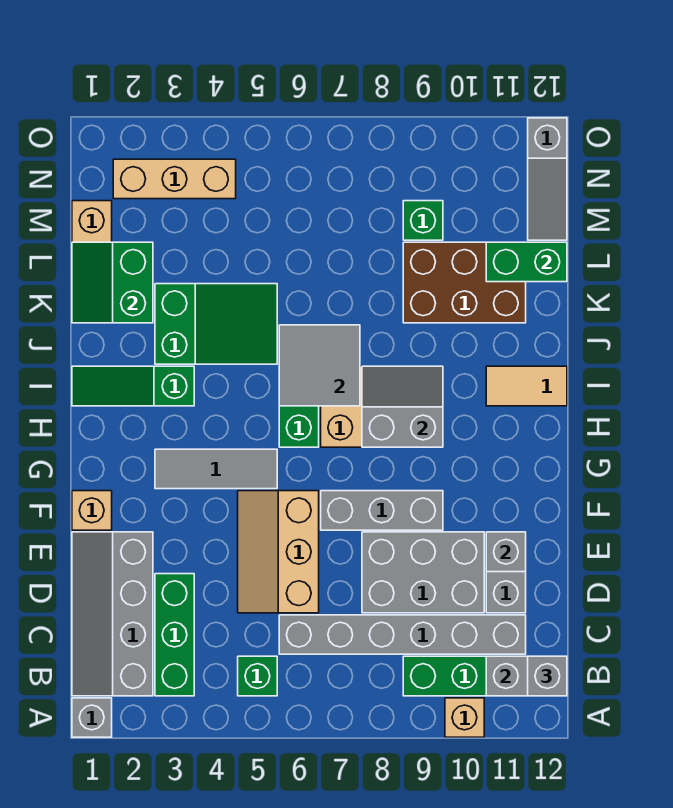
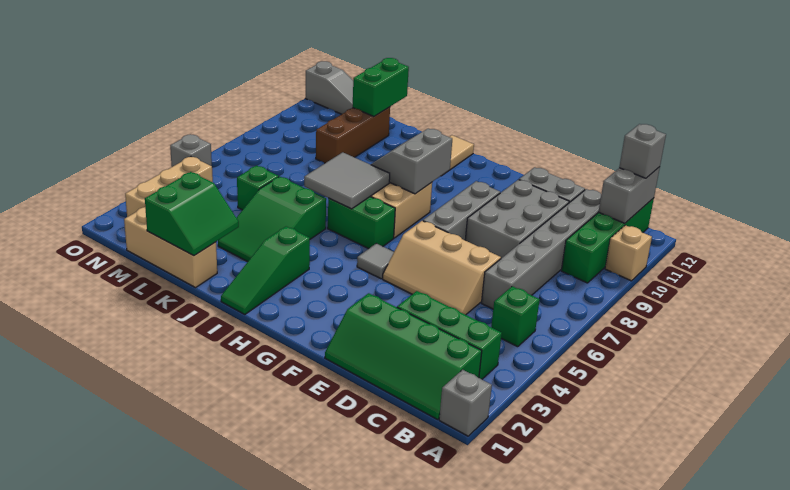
grey slope B1:E2 level 1 top 2 -> green slope B1:E2 level 1 top 2
grey brick E11 level 2 -> grey brick O5 level 1
tan brick F1 level 1 -> none
grey tile G3:G5 level 1 -> grey tile G5 level 1
green slope J3:K5 level 1 top 3 -> green slope J3:K5 level 1 top 5
green slope K1:L2 level 2 top 2 -> green slope K1:L2 level 2 top L
brown brick K9:L11 level 1 -> brown brick L9:L11 level 1
green brick M9 level 1 -> green brick L5 level 1

